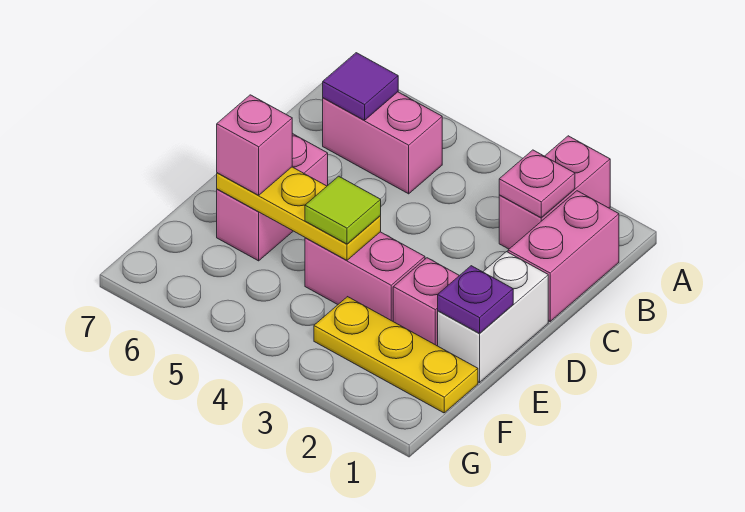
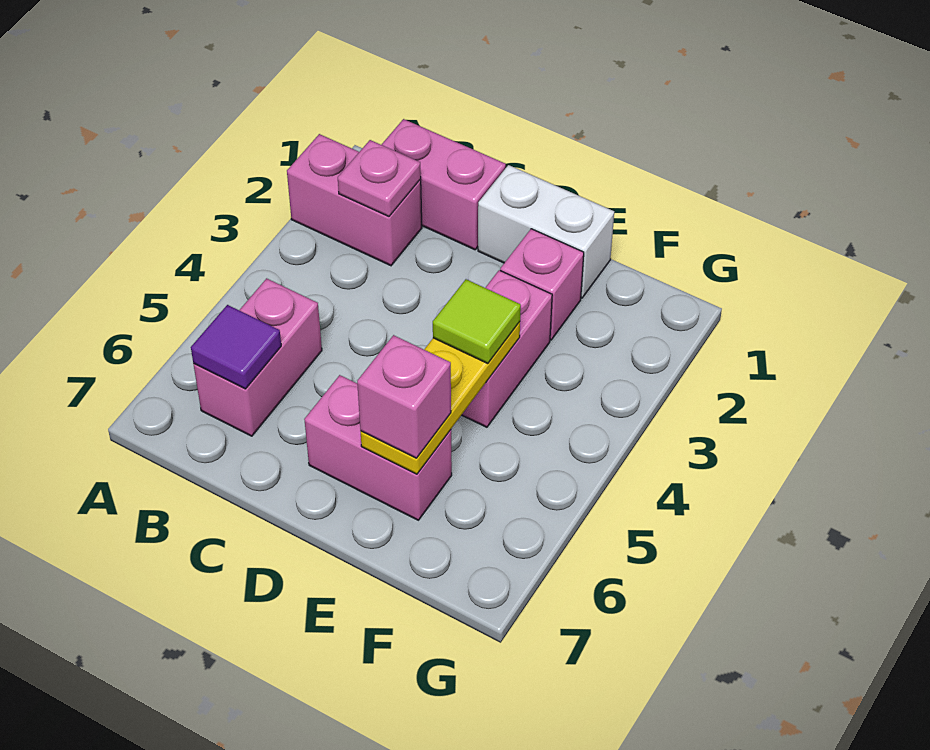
purple plate E1 level 2 -> none
yellow plate F1:F3 level 1 -> none

